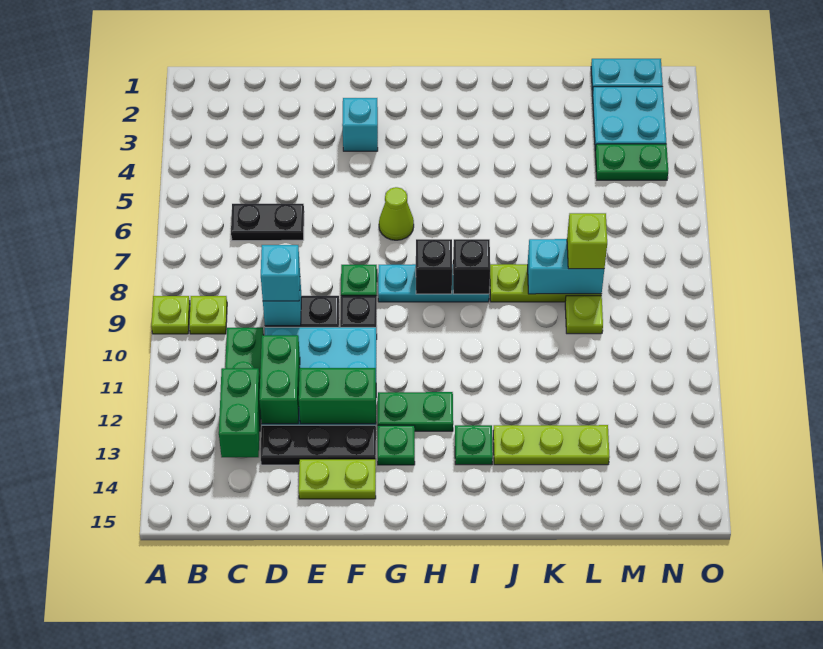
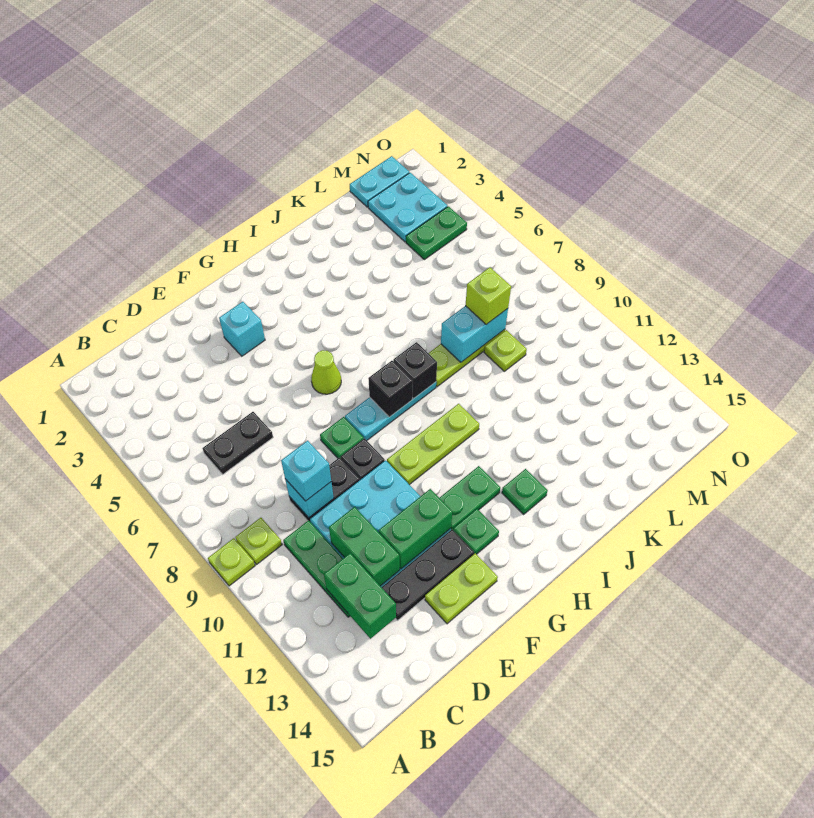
lime plate J13:L13 level 1 -> lime plate G10:I10 level 1

